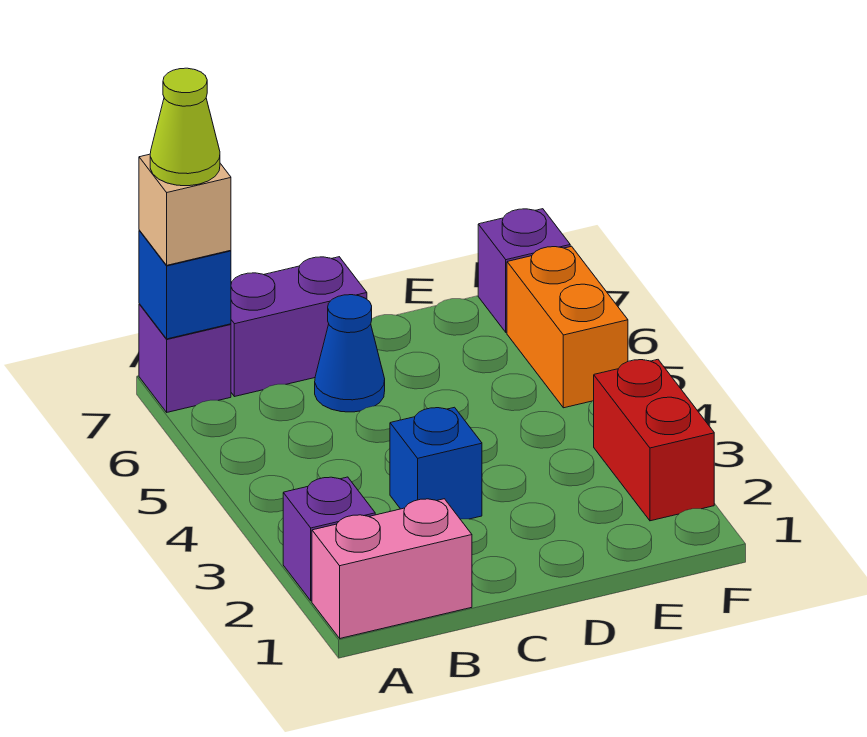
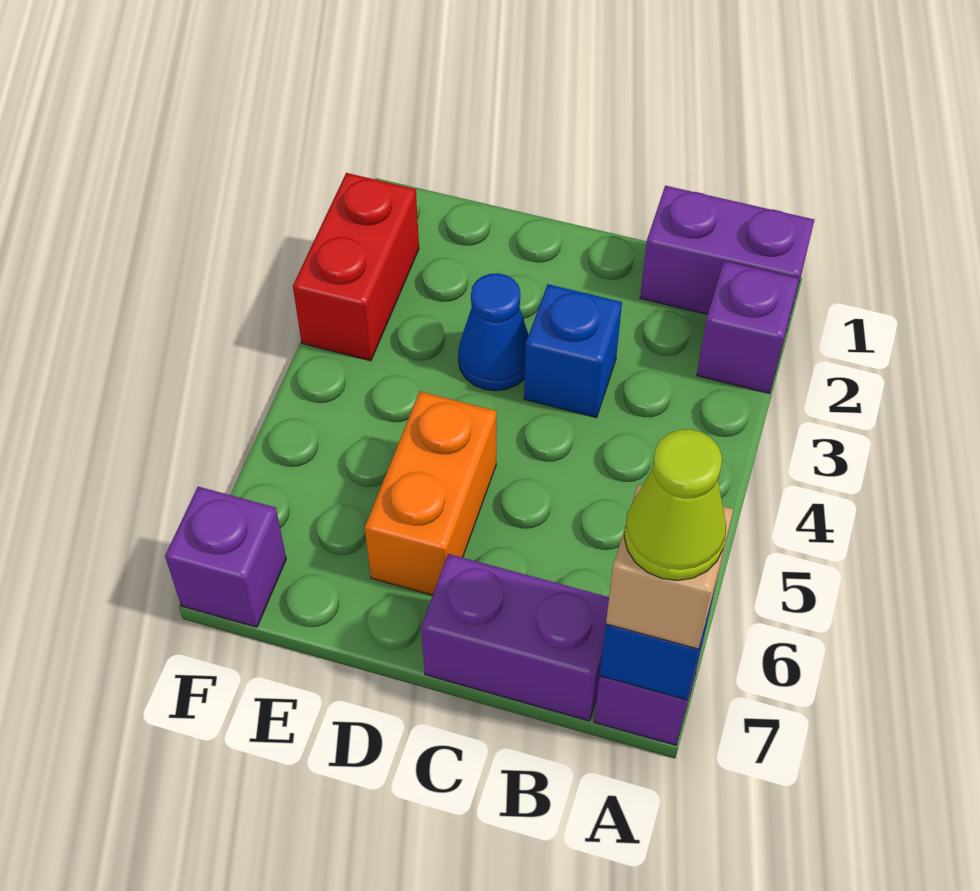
pink brick A1:B1 level 1 -> purple brick A1:B1 level 1
blue cone C6 level 1 -> blue cone D3 level 1
orange brick F5:F6 level 1 -> orange brick D5:D6 level 1

